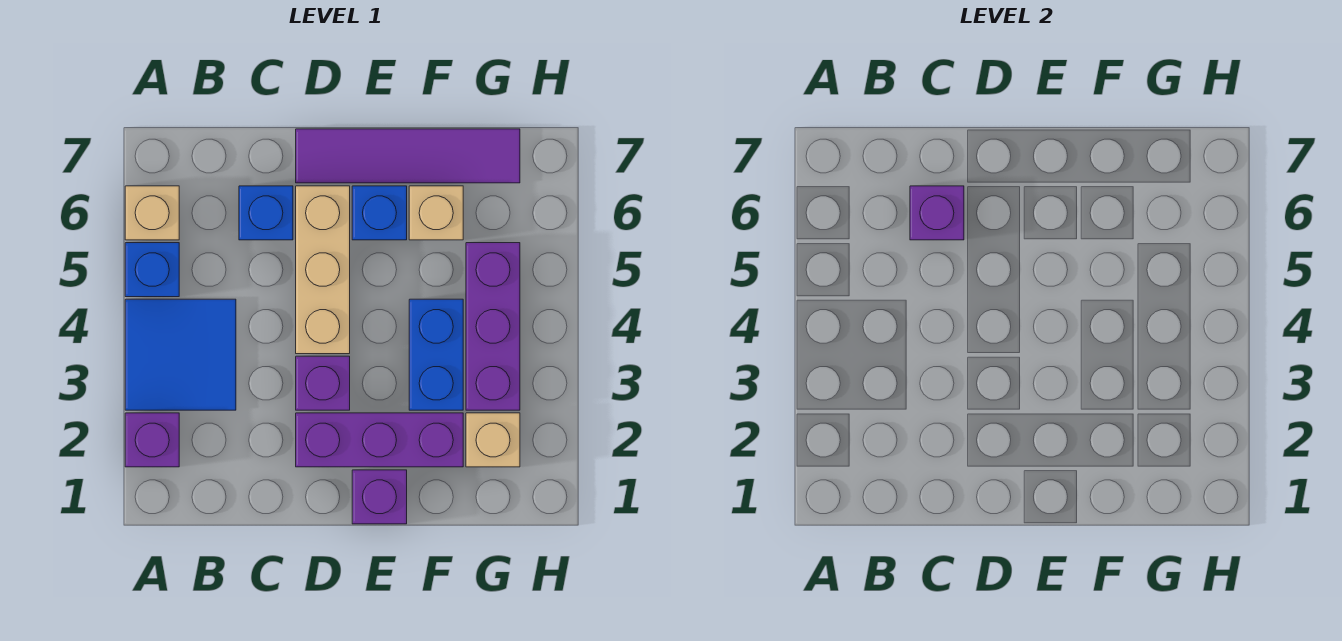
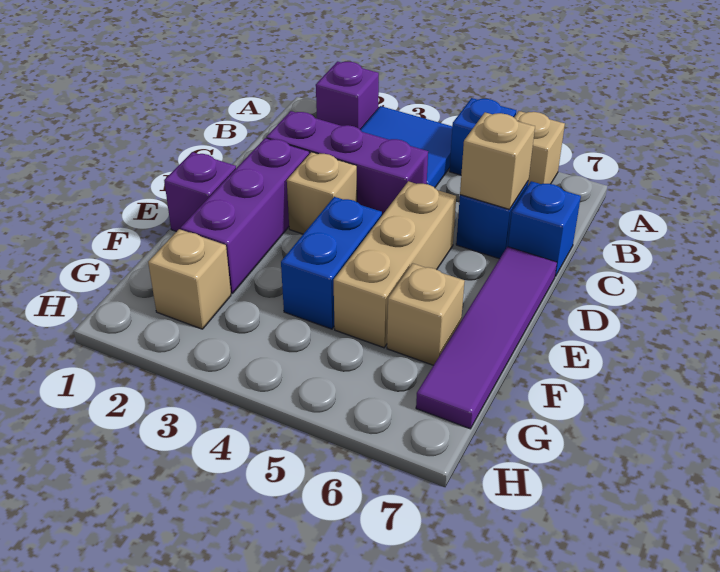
purple brick C6 level 2 -> tan brick C6 level 2
purple brick D3 level 1 -> tan brick D3 level 1
tan brick D4:D6 level 1 -> tan brick D5:F5 level 1
blue brick E6 level 1 -> blue brick C7 level 1
blue brick F3:F4 level 1 -> blue brick E4:F4 level 1
purple brick G3:G5 level 1 -> purple brick C2:C4 level 1

